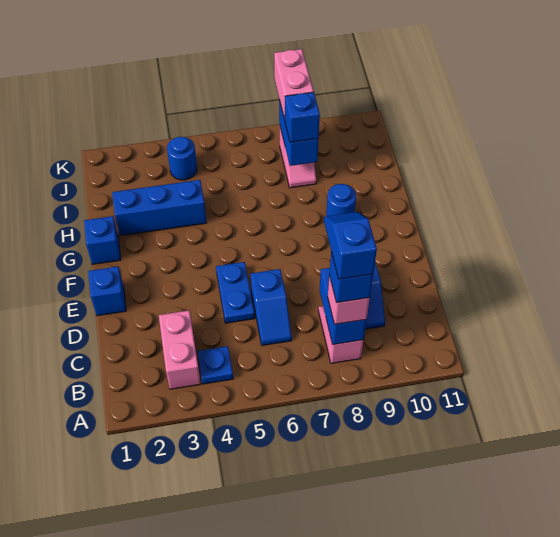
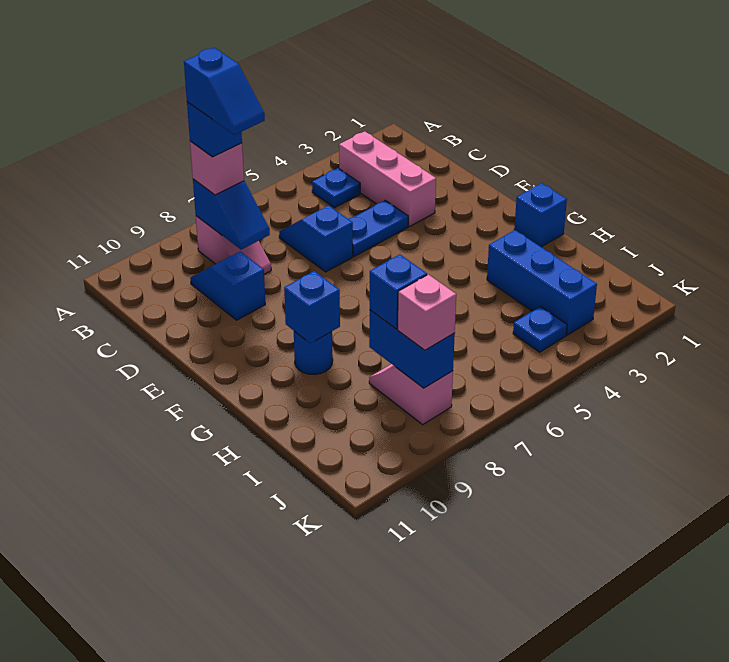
pink brick B3:C3 level 1 -> pink brick B3:D3 level 1
blue brick B8:C8 level 2 -> blue slope B8:C8 level 2 top B
blue plate D5:E5 level 1 -> blue plate D4:D5 level 1
blue brick E1 level 1 -> blue brick G9 level 2
blue brick H2:H4 level 1 -> blue brick H3:J3 level 1
blue round brick J4 level 1 -> blue plate J4 level 1
pink brick J8:K8 level 3 -> pink brick J8 level 3

